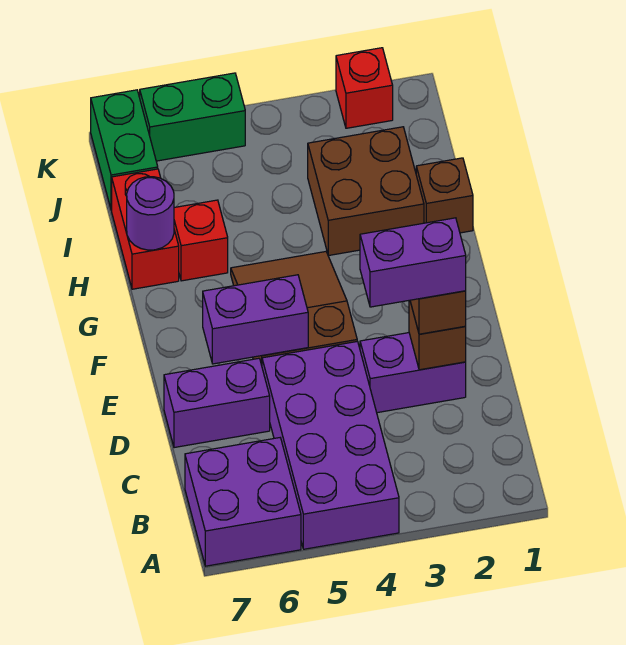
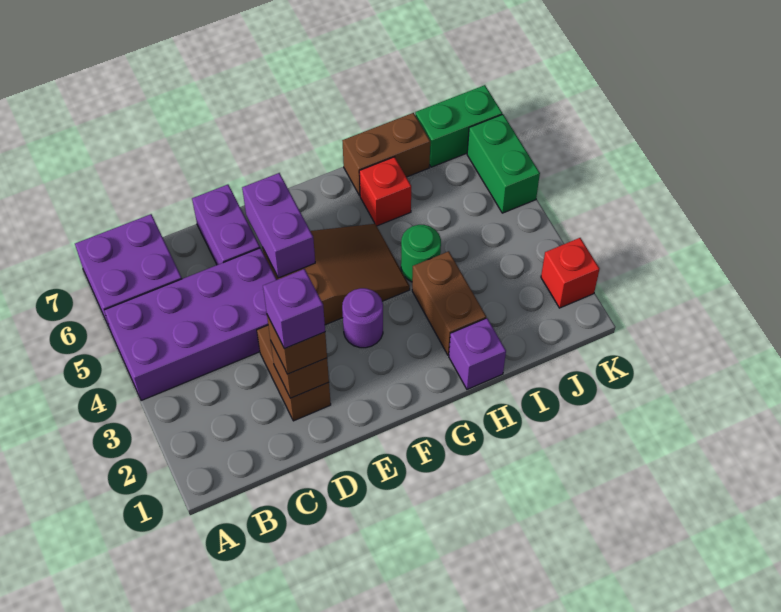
purple brick D2:D3 level 1 -> brown brick D2:D3 level 1
purple brick D2:D3 level 4 -> purple brick D2 level 4
brown brick H1 level 1 -> purple brick H1 level 1
brown brick H2:I3 level 1 -> brown brick H2:H3 level 1
none -> green round brick H4 level 1
red brick H7:I7 level 1 -> brown brick H7:I7 level 1
purple round brick H7 level 2 -> purple round brick F3 level 1

